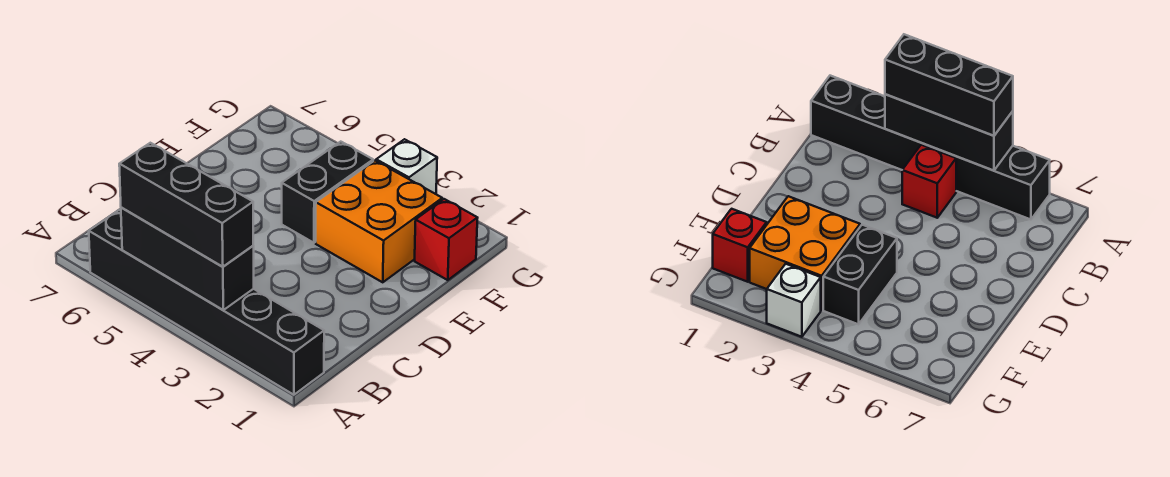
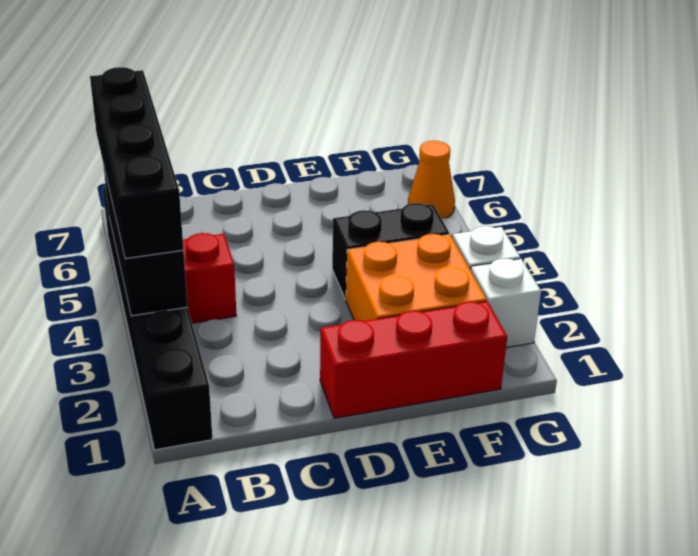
black brick A3:A5 level 3 -> black brick A3:A6 level 3
red brick F1 level 1 -> red brick D1:F1 level 1
none -> white brick G2 level 1
none -> orange cone G6 level 1

